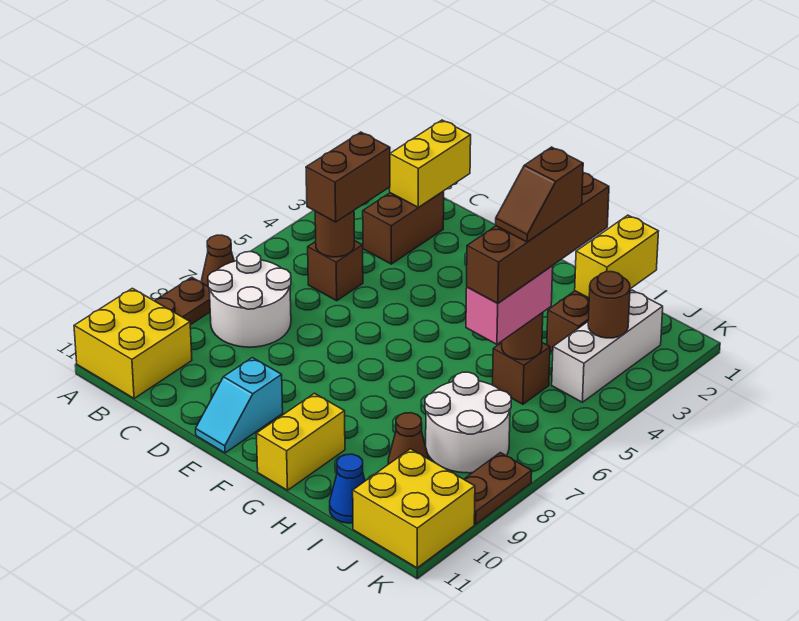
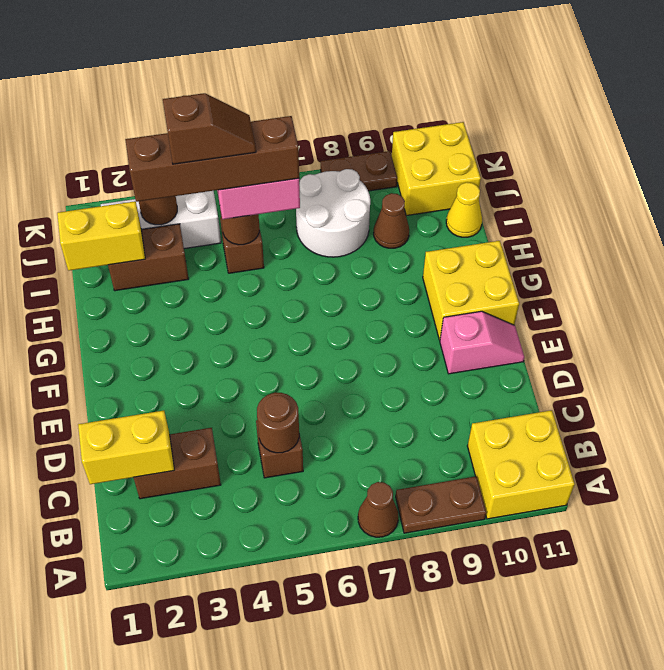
white round brick B7:C8 level 1 -> none
brown brick C4:C5 level 3 -> none
cyan slope E10:E11 level 1 top 10 -> pink slope E10:E11 level 1 top 10
yellow brick G10:G11 level 1 -> yellow brick F10:G11 level 1
blue cone I11 level 1 -> yellow cone I11 level 1

